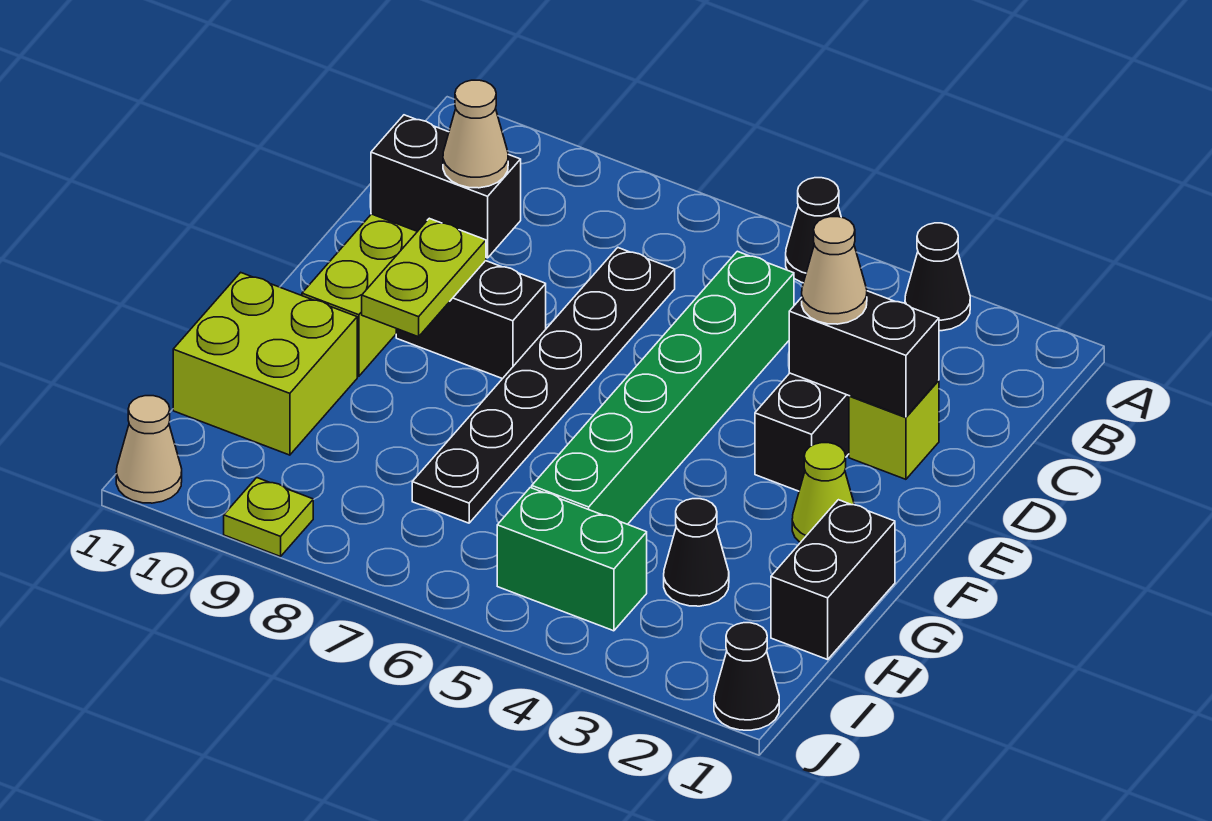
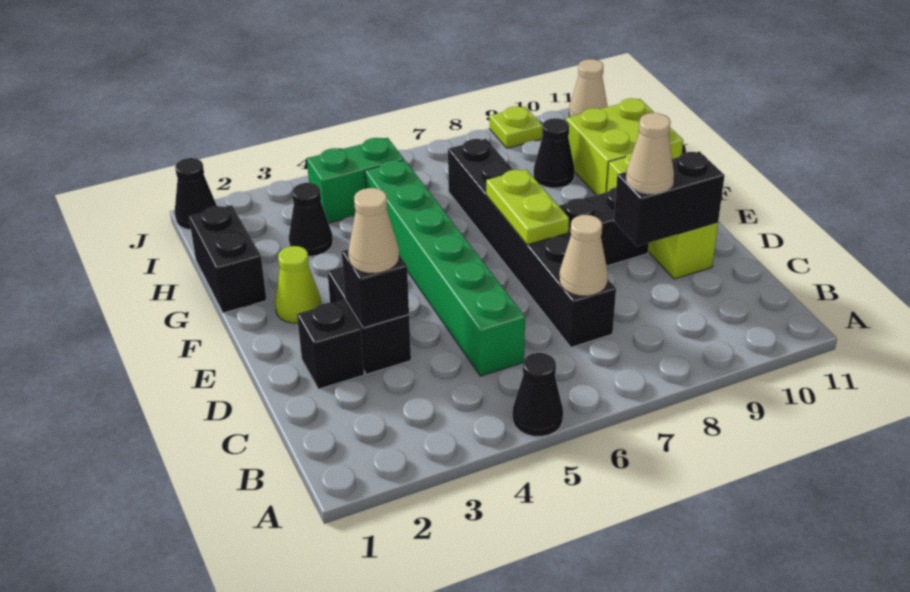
black cone A3 level 1 -> black cone H9 level 1
black plate C7:H7 level 1 -> black brick C7:H7 level 1
none -> tan cone C7 level 2
lime brick D2 level 1 -> black brick D2 level 1
black brick D2:D3 level 2 -> black brick D3 level 2
lime plate E9:F9 level 2 -> lime plate E7:F7 level 2

